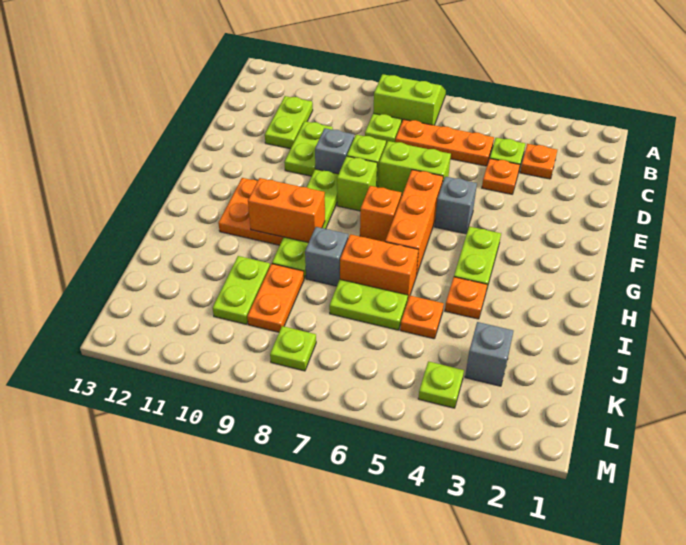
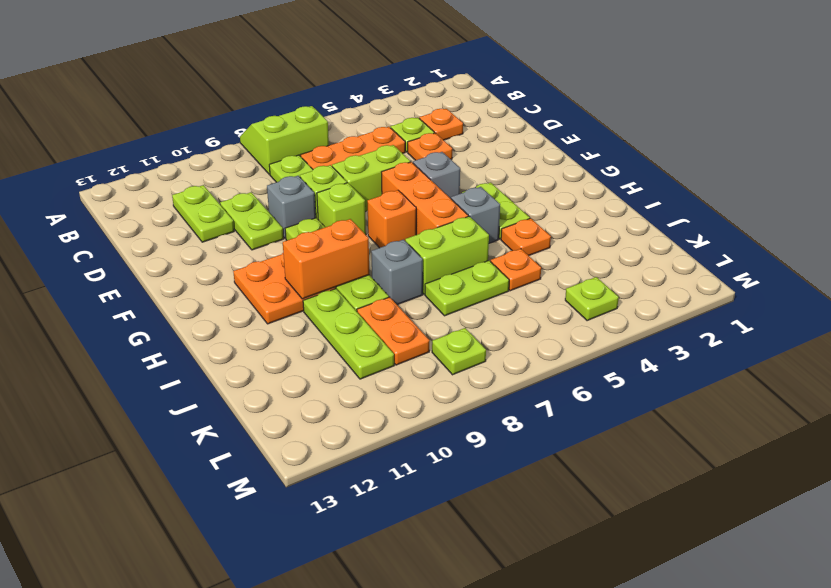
orange brick I6:I7 level 1 -> lime brick I6:I7 level 1
lime plate J10:K10 level 1 -> lime plate I10:K10 level 1
grey brick K3 level 1 -> grey brick H5 level 1

